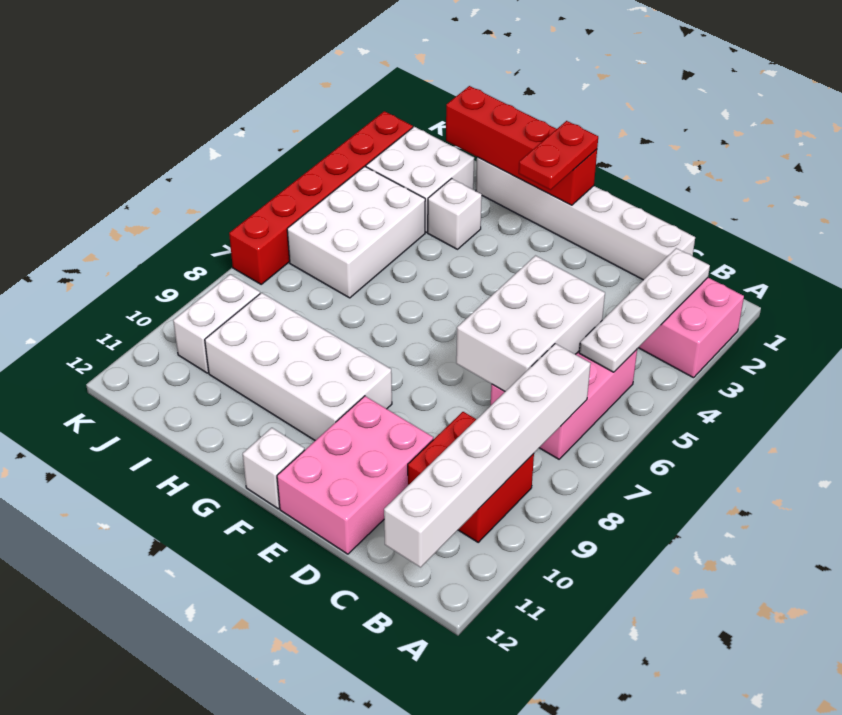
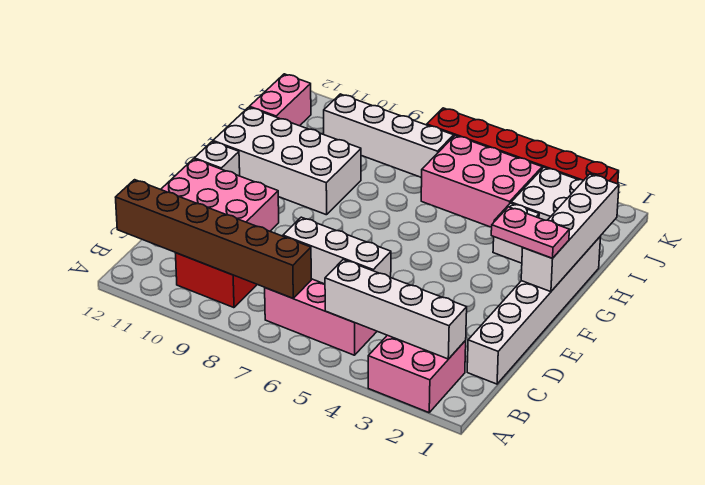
white plate B2:B5 level 2 -> white brick B2:B5 level 2
white brick B7:B12 level 2 -> brown brick B7:B12 level 2
white brick C5:D7 level 2 -> white brick C5:C7 level 2
red brick F1:I1 level 2 -> white brick F1:I1 level 2
red plate F1:F2 level 3 -> pink plate F1:F2 level 3
white brick F9:I10 level 1 -> white brick G9:H12 level 1
white brick I4:J6 level 1 -> pink brick I4:J6 level 1
none -> pink brick I12:J12 level 1
white brick J9:J10 level 1 -> white brick J7:J10 level 1

